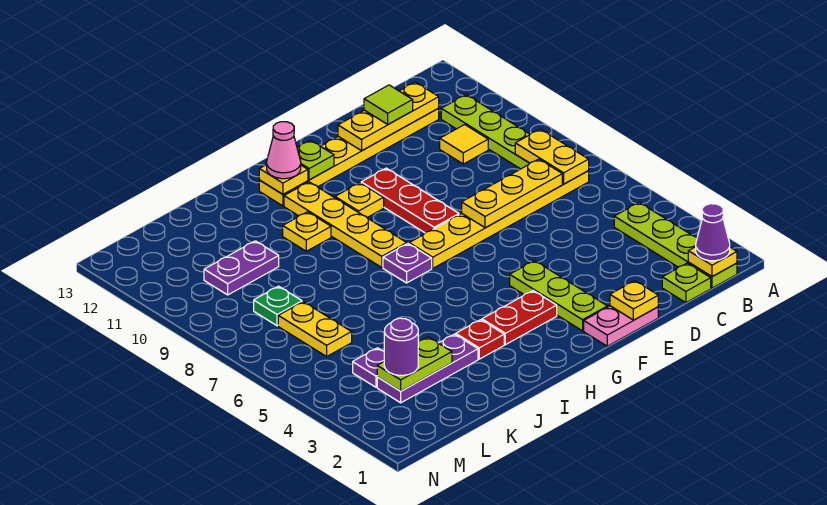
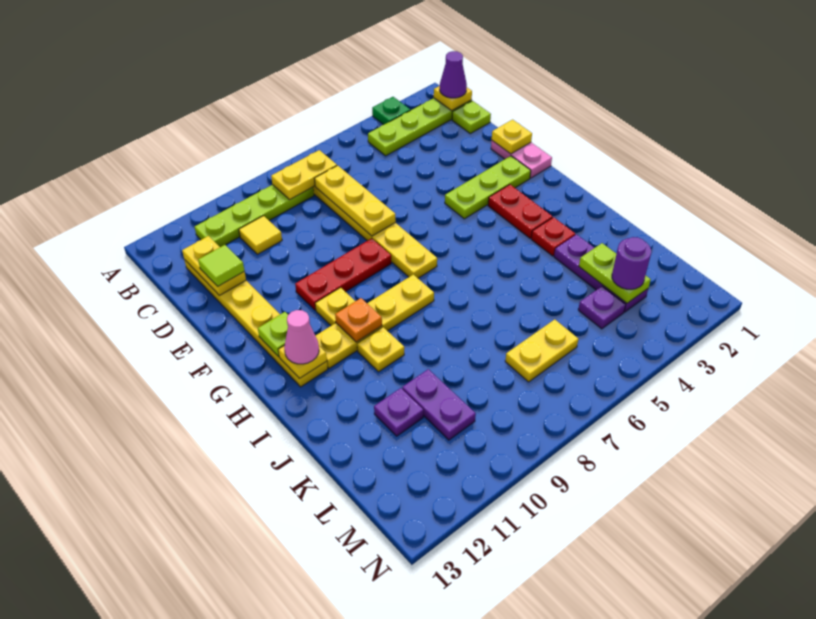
yellow plate C12:E12 level 2 -> yellow plate C12:D12 level 2
purple plate H7 level 1 -> purple plate K11 level 1
none -> orange plate H10 level 2
green plate L8 level 1 -> green plate A3 level 1

